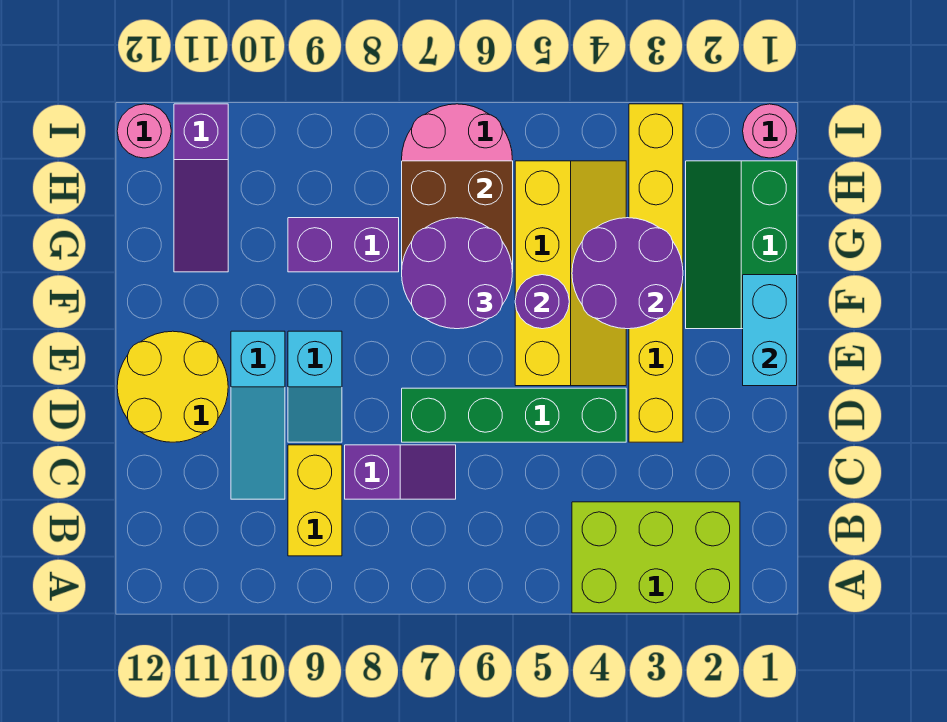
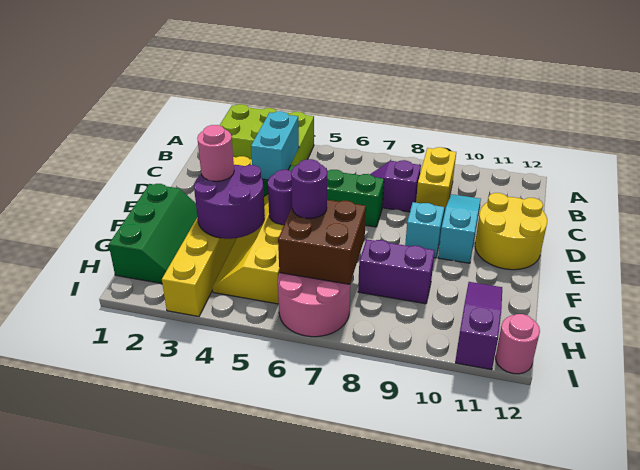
cyan brick E1:F1 level 2 -> cyan brick C4:D4 level 2
purple round brick F6:G7 level 3 -> purple round brick G6 level 3
pink round brick I1 level 1 -> pink round brick F3 level 3

